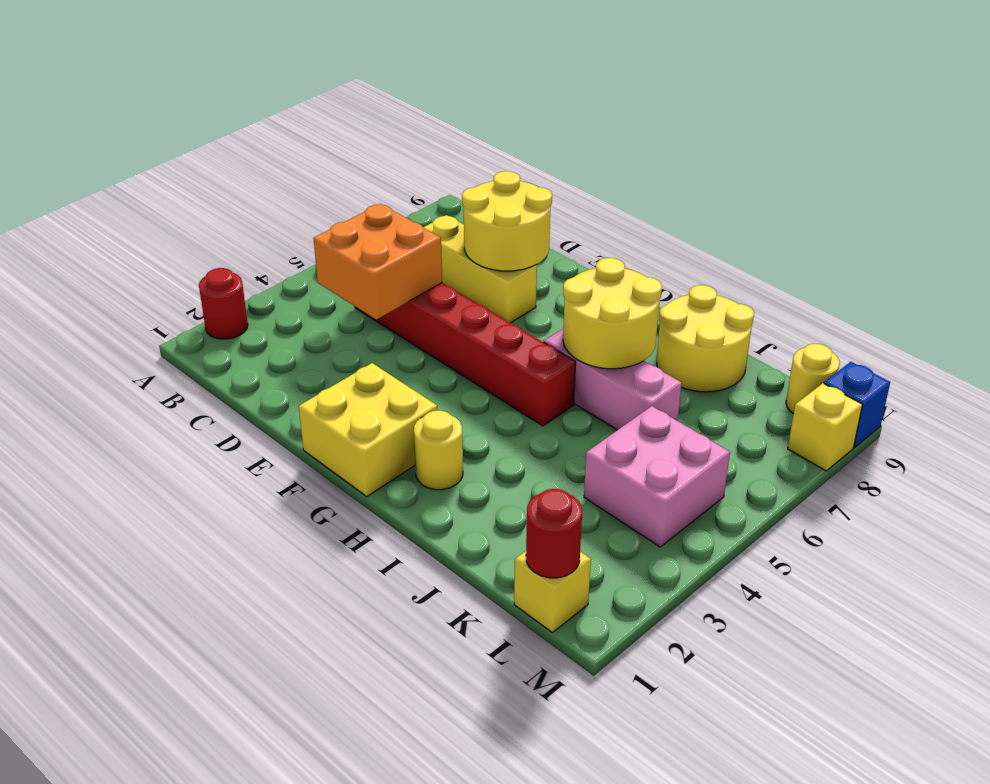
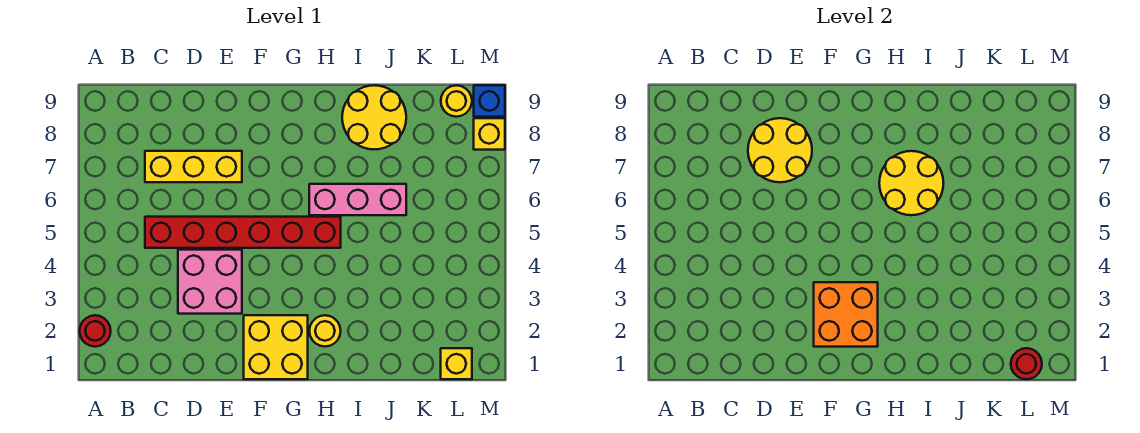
orange brick C4:D5 level 2 -> orange brick F2:G3 level 2
pink brick K4:L5 level 1 -> pink brick D3:E4 level 1

